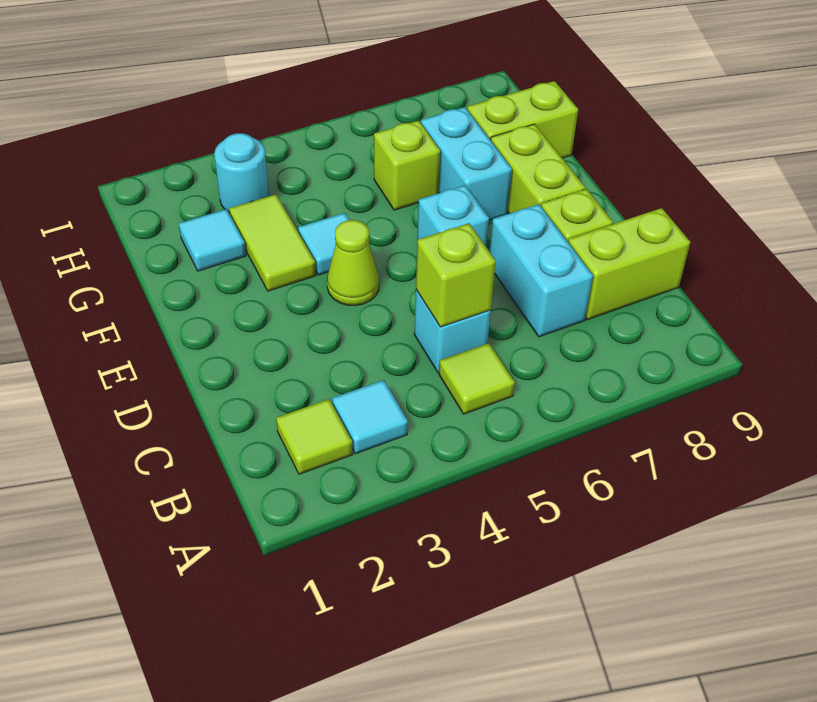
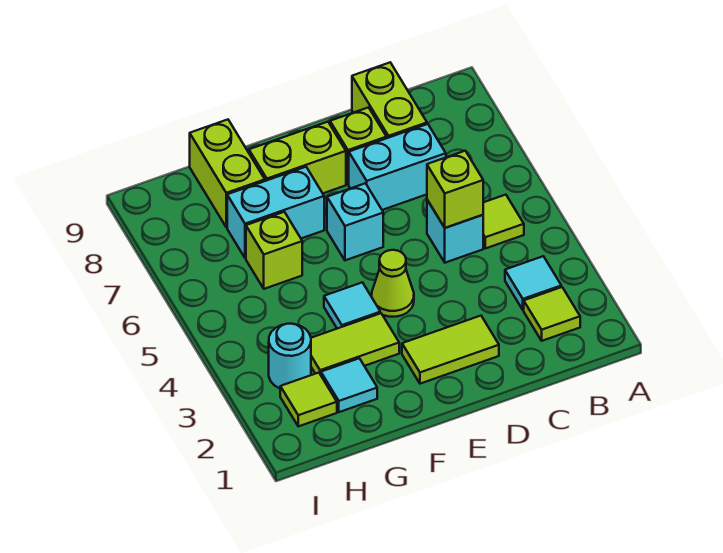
none -> lime tile D2:E2 level 1
none -> lime tile H2 level 1

